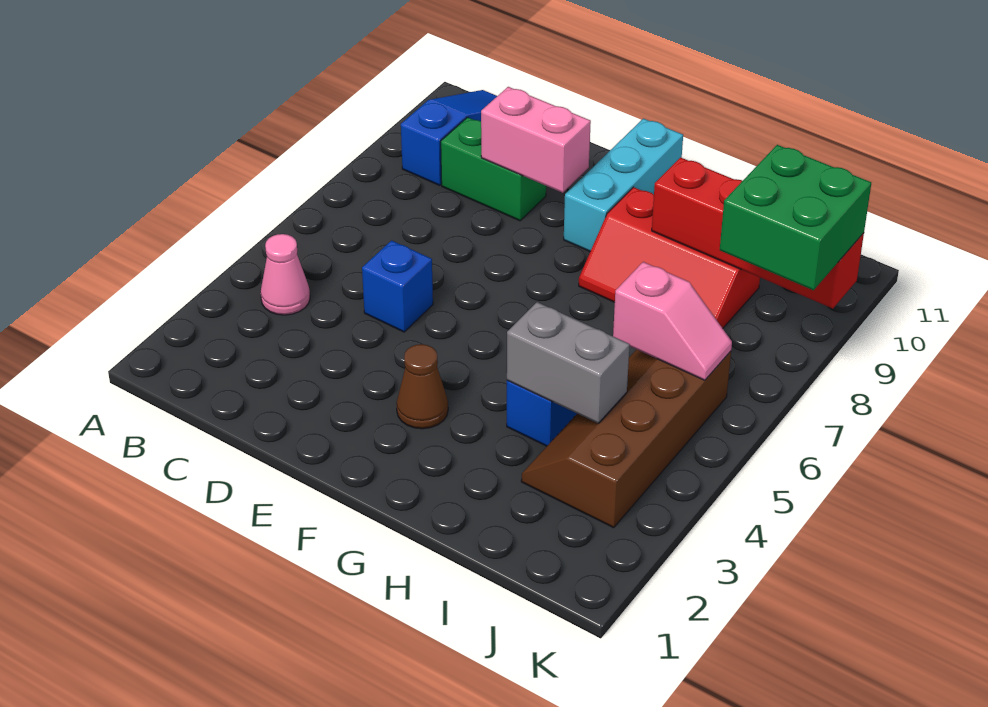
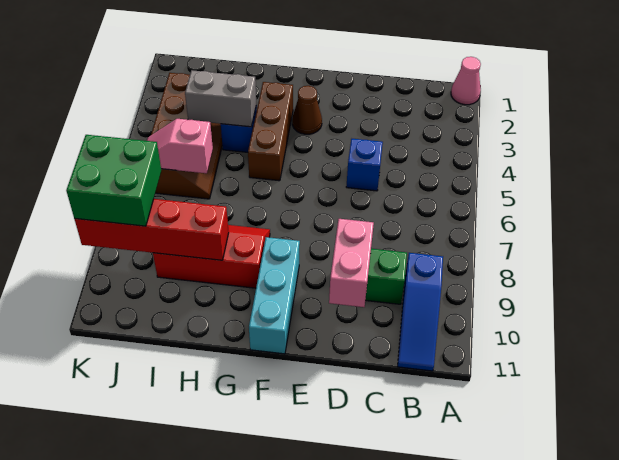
pink cone B4 level 1 -> pink cone A1 level 1
pink brick D9:E9 level 2 -> pink brick D9:D10 level 2
none -> brown brick G3:G5 level 1

